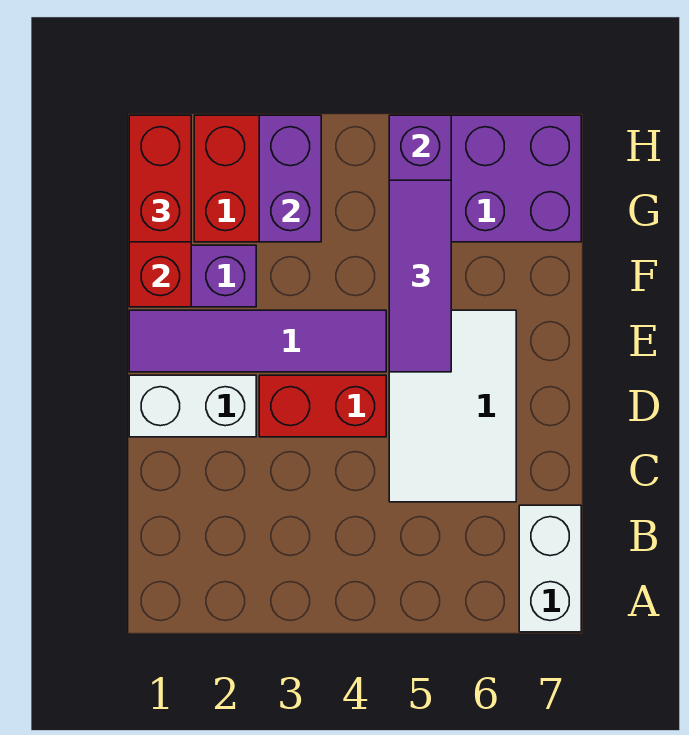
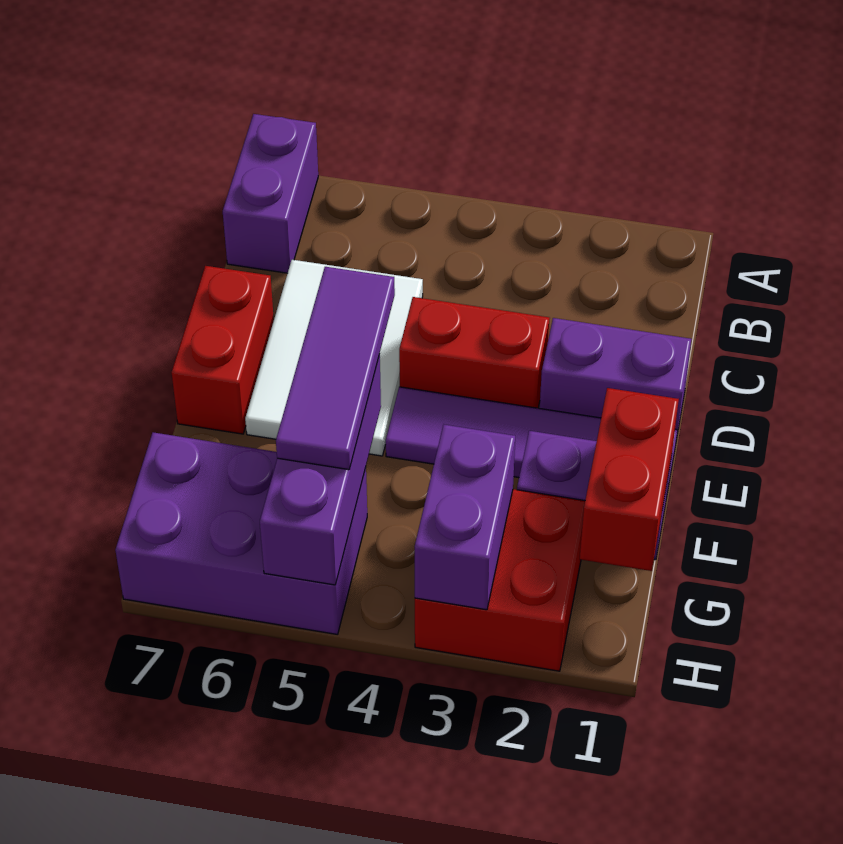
white brick A7:B7 level 1 -> purple brick A7:B7 level 1
white brick D1:D2 level 1 -> purple brick D1:D2 level 1
red brick G1:H1 level 3 -> red brick D7:E7 level 1

